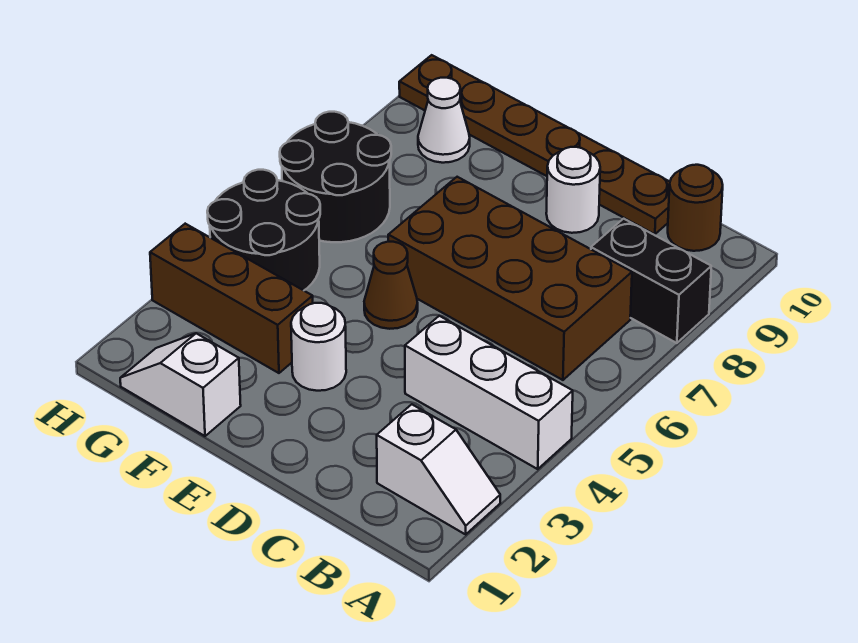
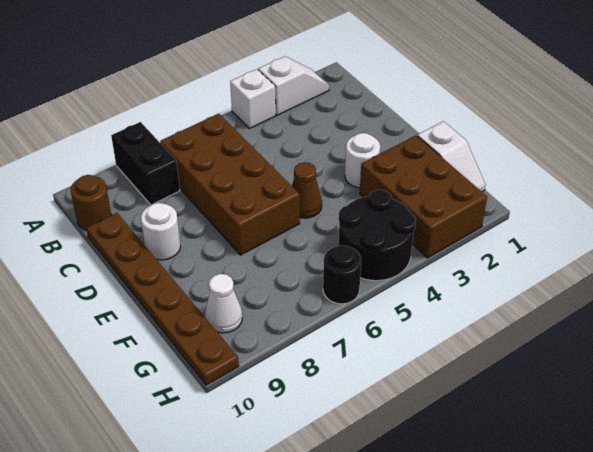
white slope A2:B2 level 1 top B -> white slope A2:A3 level 1 top 3
white brick A4:C4 level 1 -> white brick A4 level 1
brown brick F3:H3 level 1 -> brown brick F2:H3 level 1
black round brick G6:H7 level 1 -> black round brick H6 level 1

